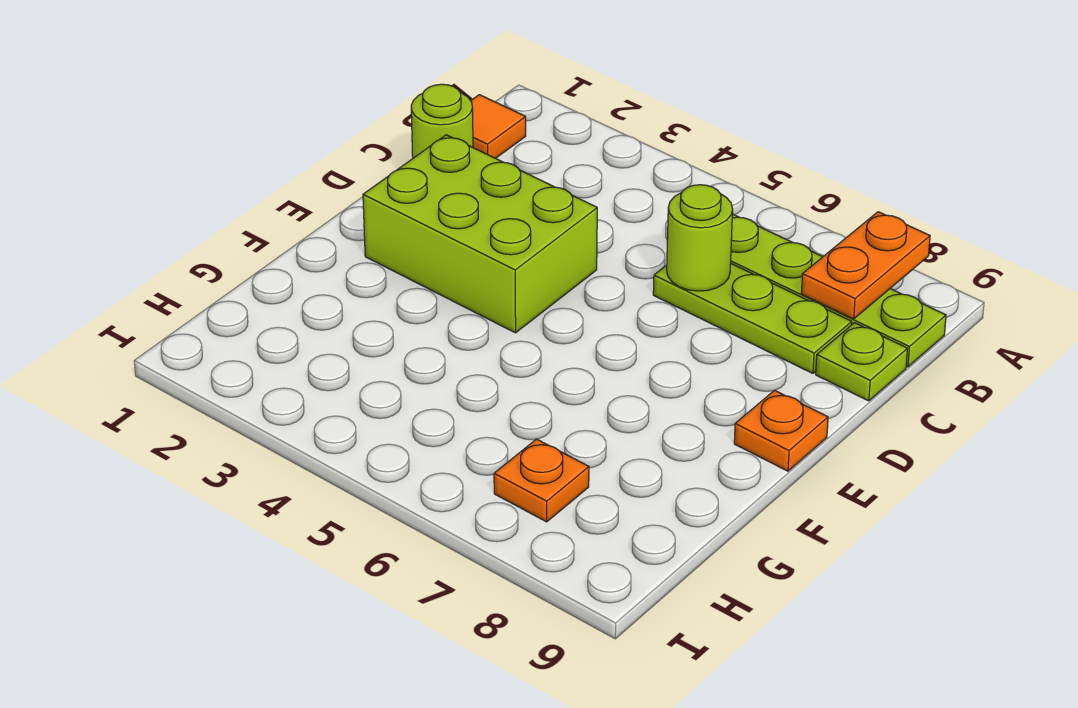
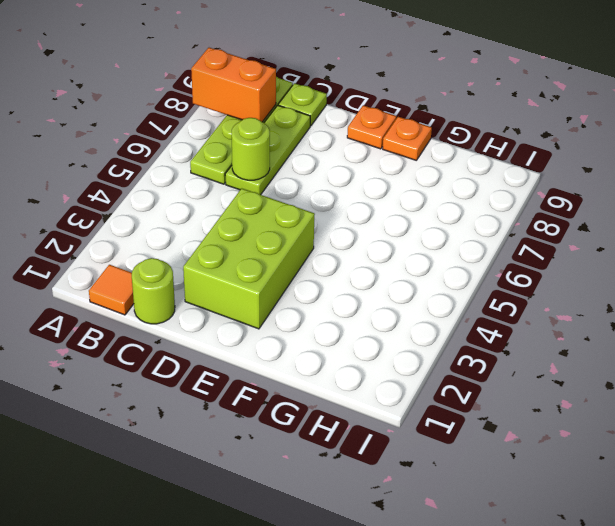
orange plate A8:B8 level 2 -> orange brick A8:B8 level 2
orange plate H7 level 1 -> orange plate F9 level 1

